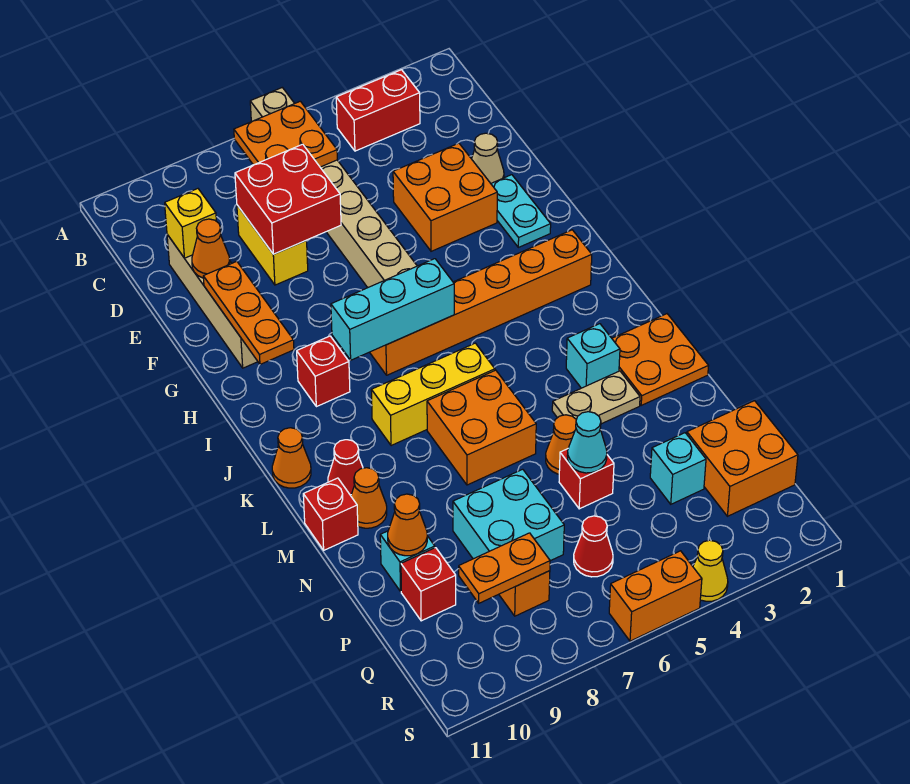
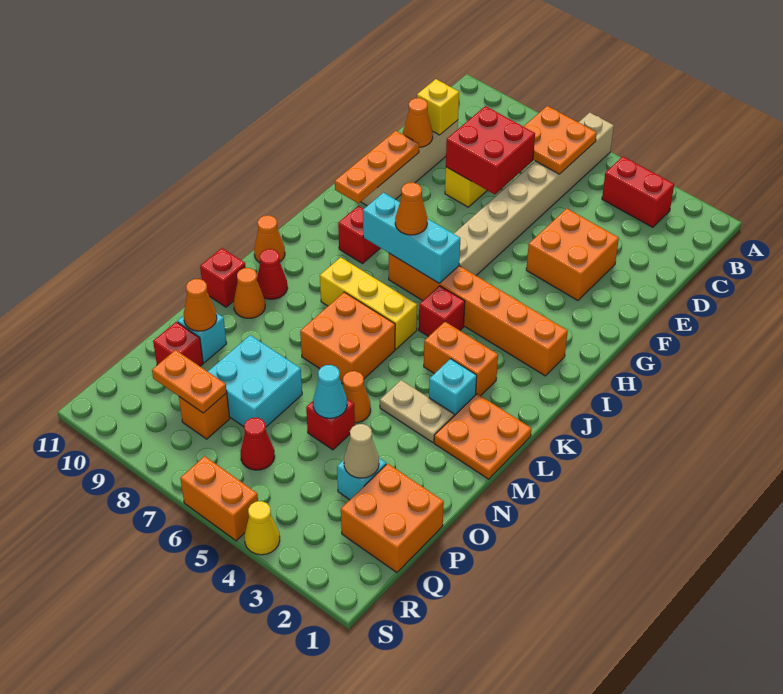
tan cone E2 level 1 -> tan cone P3 level 2
cyan plate F2:G2 level 1 -> none
none -> orange cone I7 level 3
none -> red brick J5 level 1
none -> orange brick K3:K4 level 1

